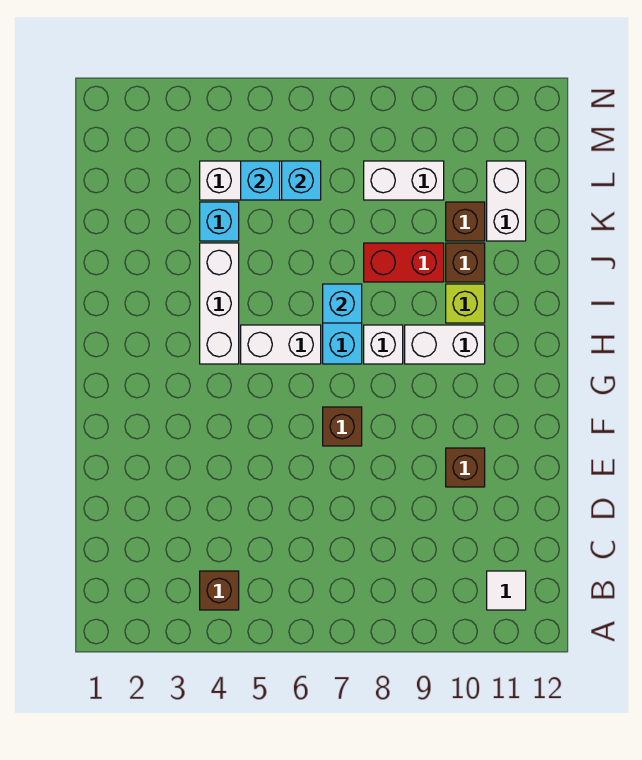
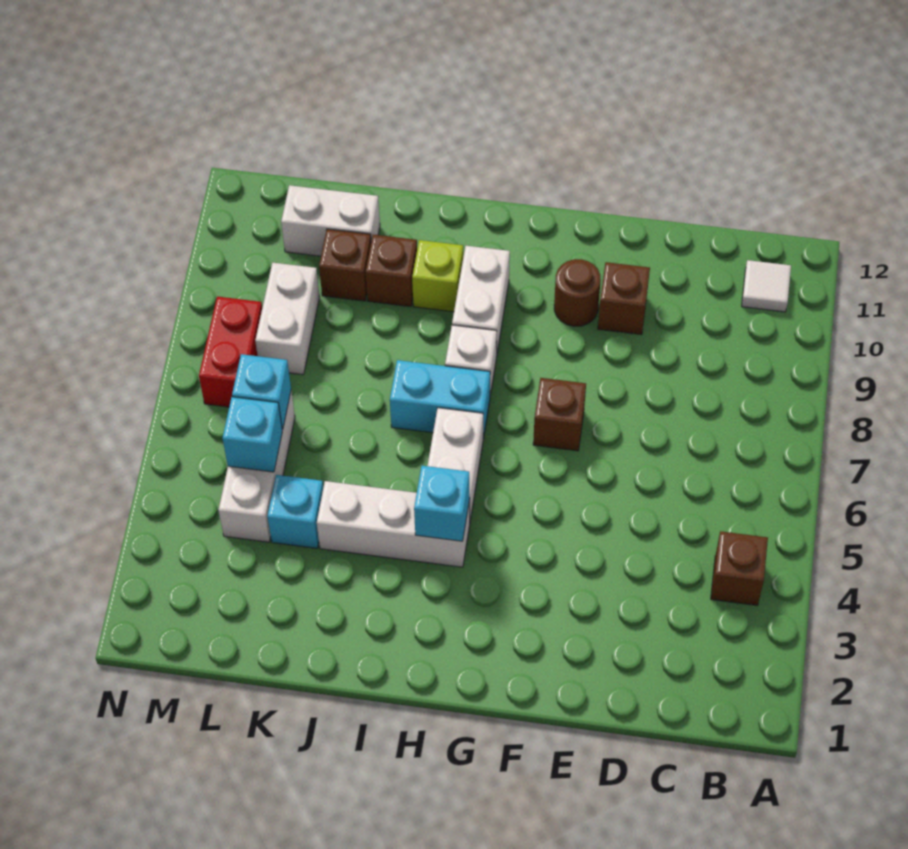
none -> brown round brick F10 level 1
cyan brick I7 level 2 -> cyan brick H4 level 2
red brick J8:J9 level 1 -> red brick M7:M8 level 1

